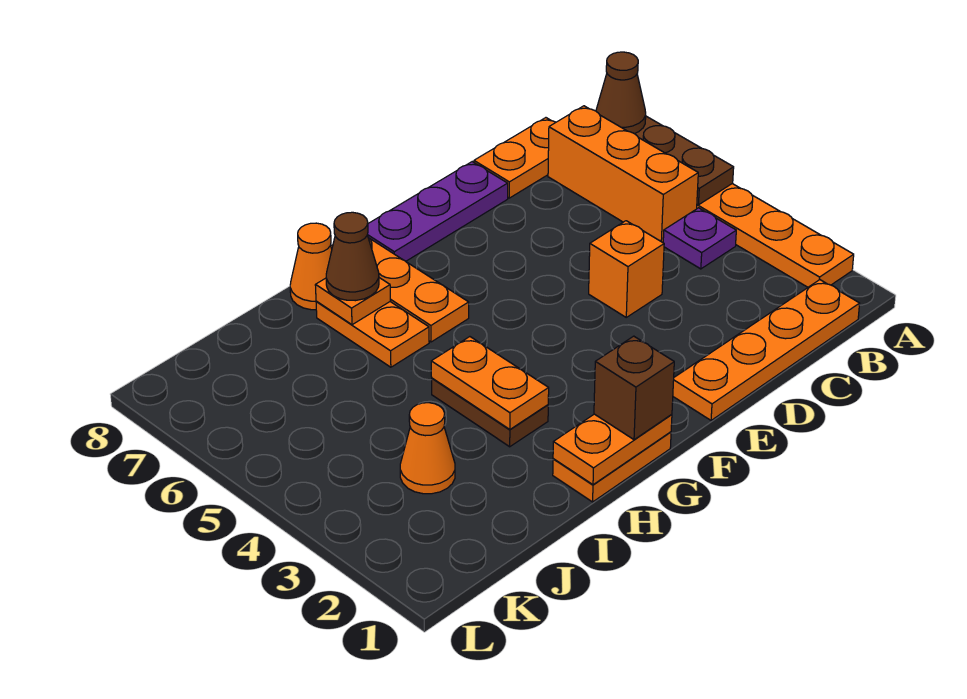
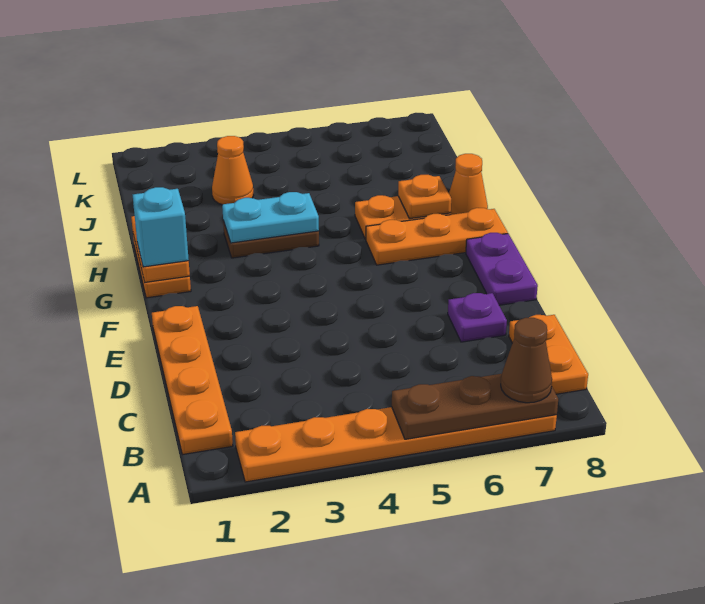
purple plate B4 level 1 -> purple plate D7 level 1
orange brick B5:B7 level 1 -> none
orange brick D4 level 1 -> none
purple plate D8:F8 level 1 -> purple plate E8:F8 level 1
brown brick G1 level 3 -> cyan brick G1 level 3
orange plate H3:H4 level 2 -> cyan plate H3:H4 level 2
brown cone H7 level 3 -> none

